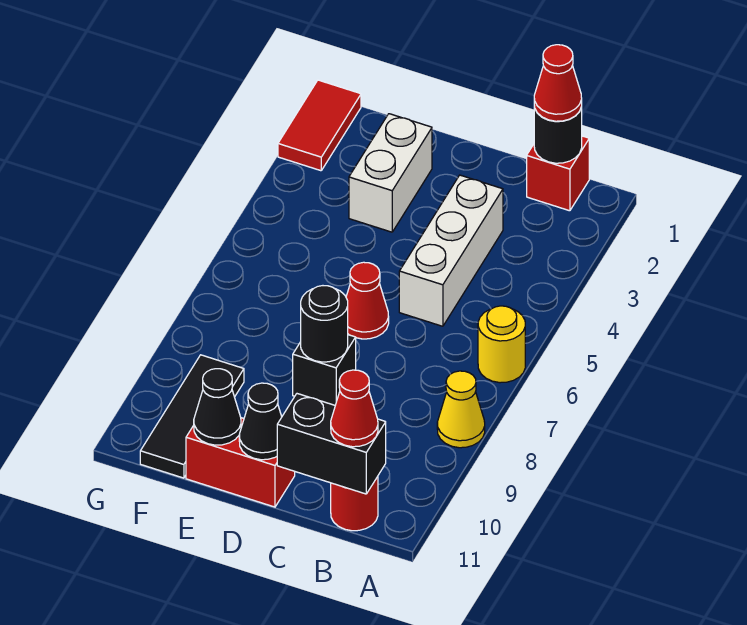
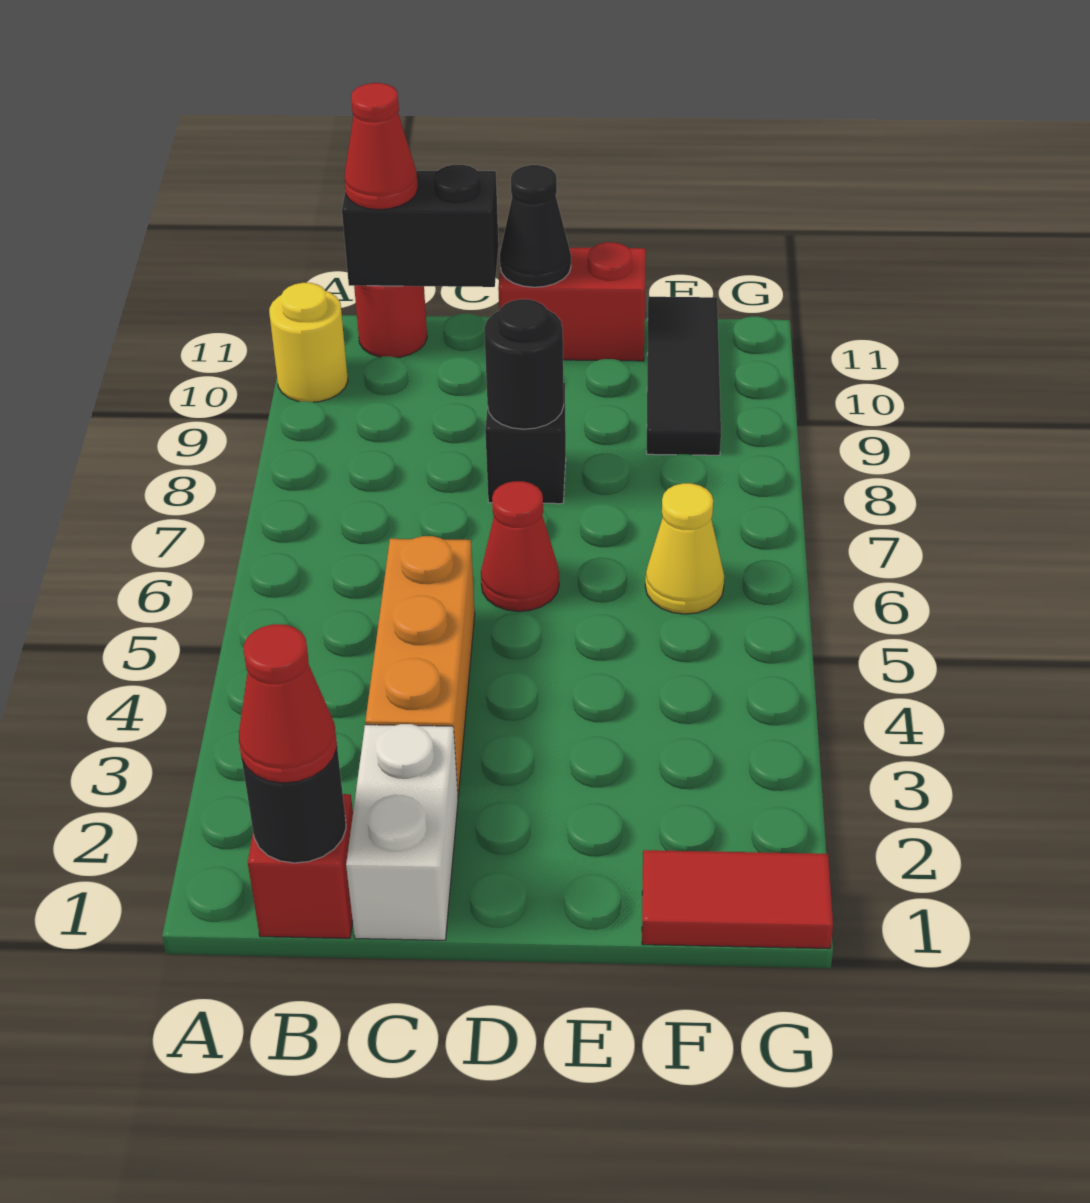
yellow round brick A6 level 1 -> yellow round brick A10 level 1
yellow cone A8 level 1 -> yellow cone F6 level 1
white brick C3:C5 level 1 -> orange brick C3:C5 level 1
white brick E2:E3 level 1 -> white brick C1:C2 level 1
black cone E11 level 2 -> none
red tile G1:G2 level 1 -> red tile F1:G1 level 1

